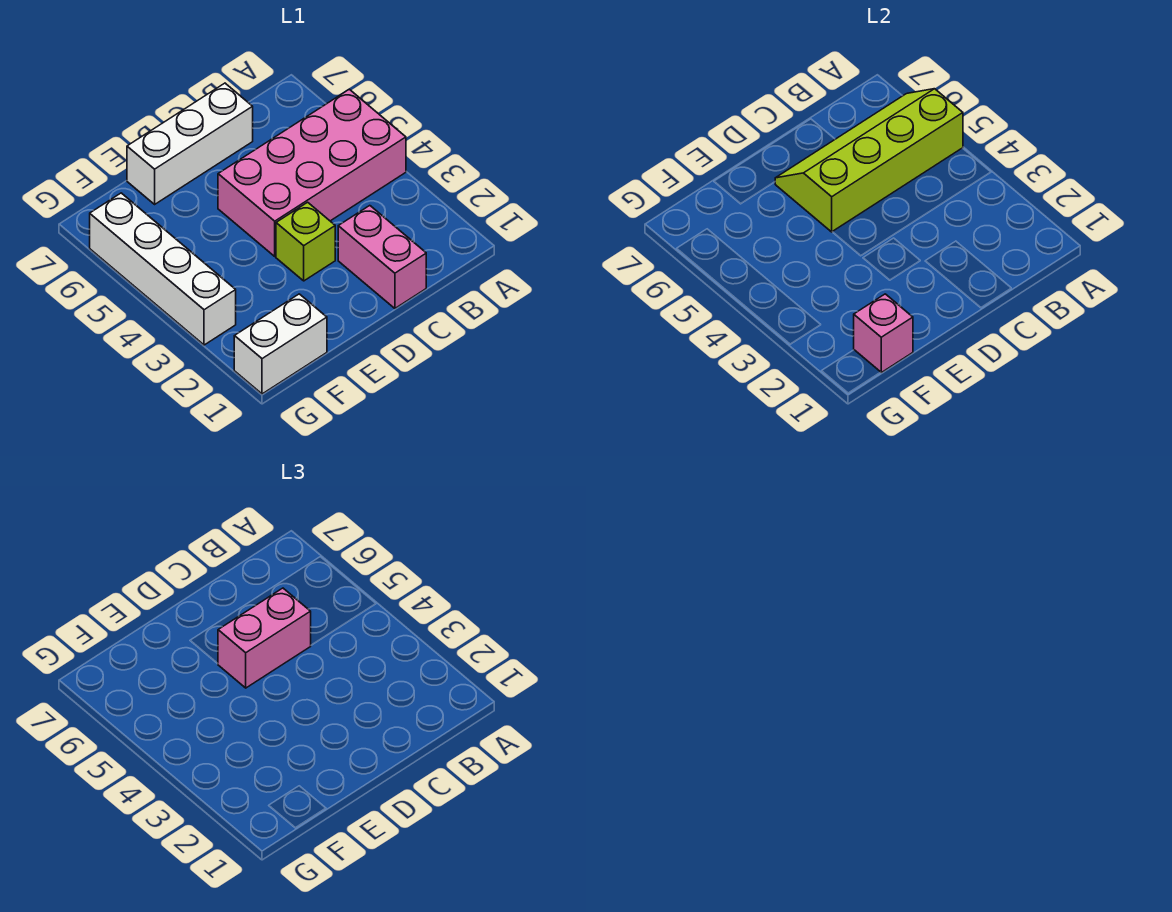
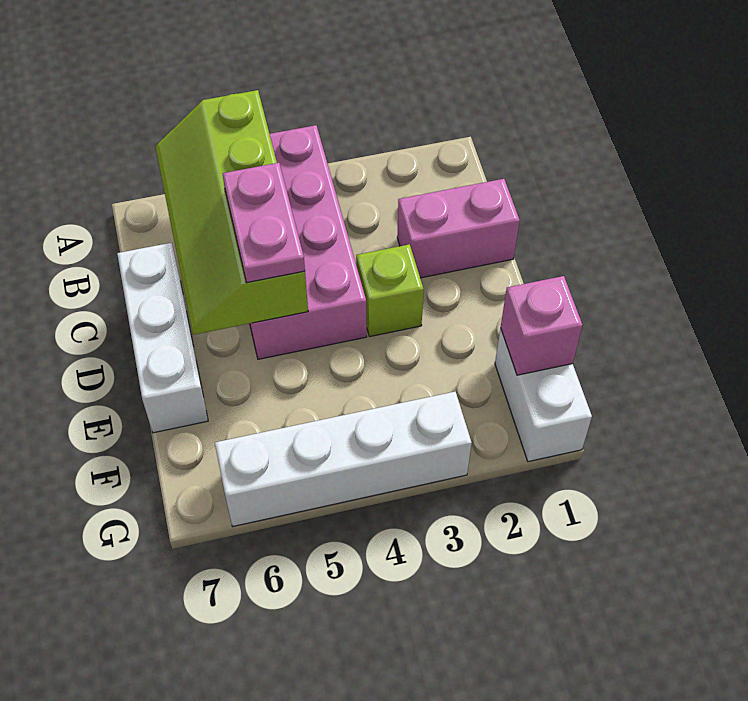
pink brick C5:D5 level 3 -> pink plate C5:D5 level 3

